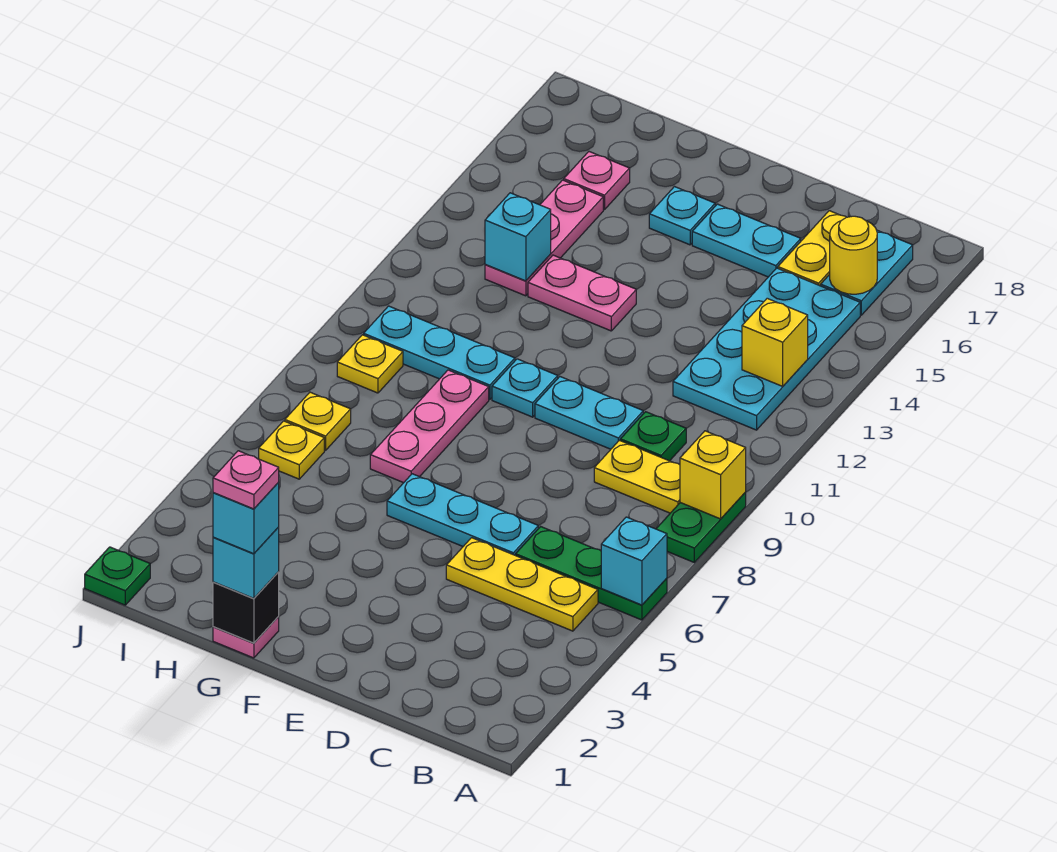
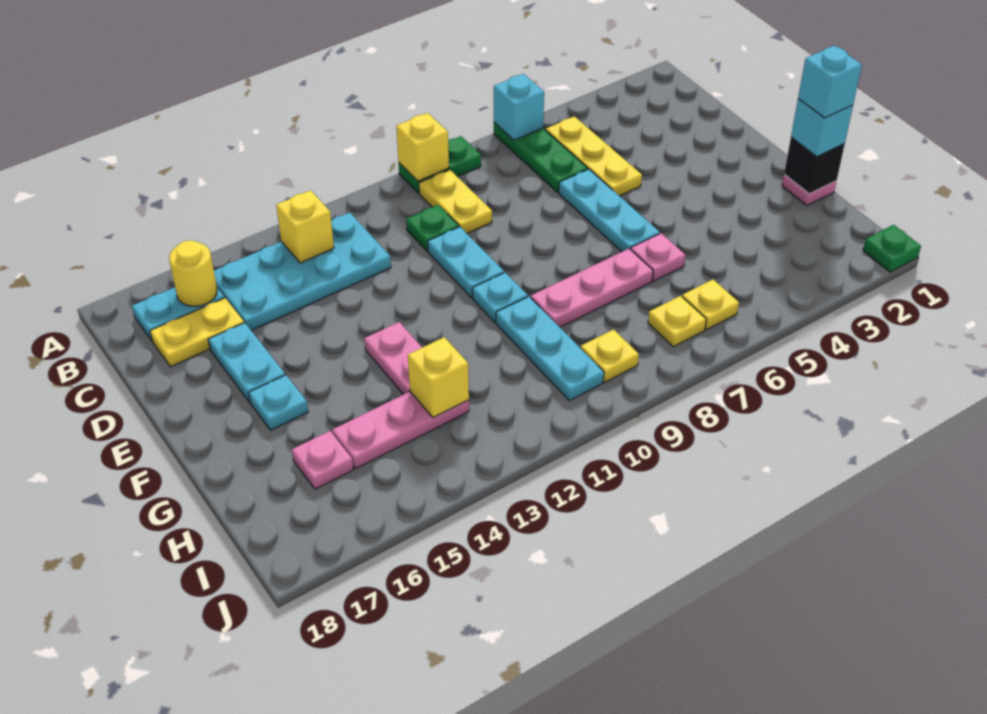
pink plate G1 level 5 -> pink plate G6 level 1
cyan brick H13 level 2 -> yellow brick H13 level 2

